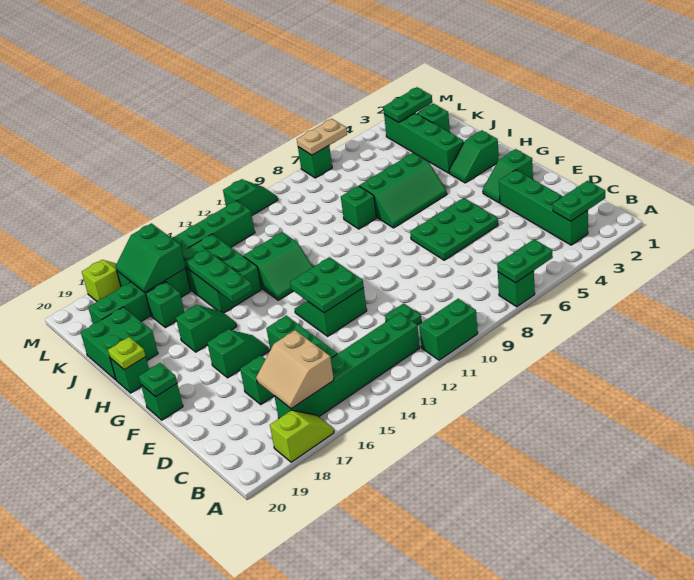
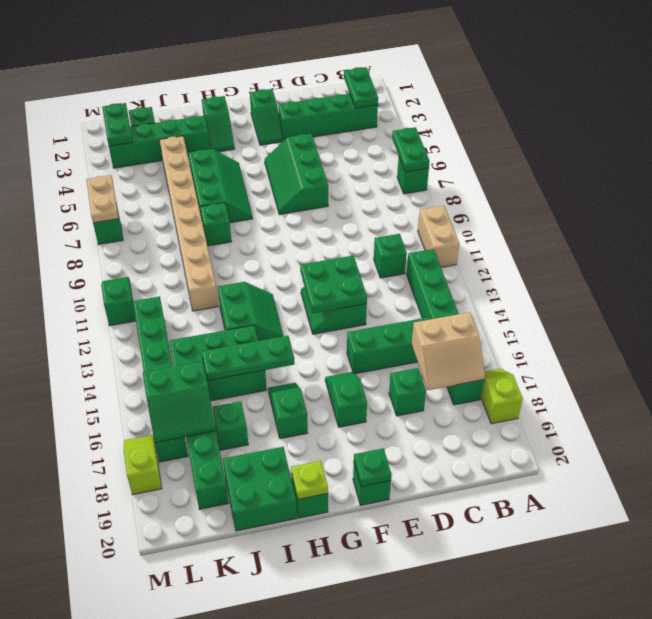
green brick A10:A11 level 1 -> tan brick A10:A11 level 1
green plate C11 level 1 -> green brick C11 level 1
green plate E5:F7 level 1 -> green slope E5:F7 level 1 top E
none -> tan brick J4:J11 level 1

